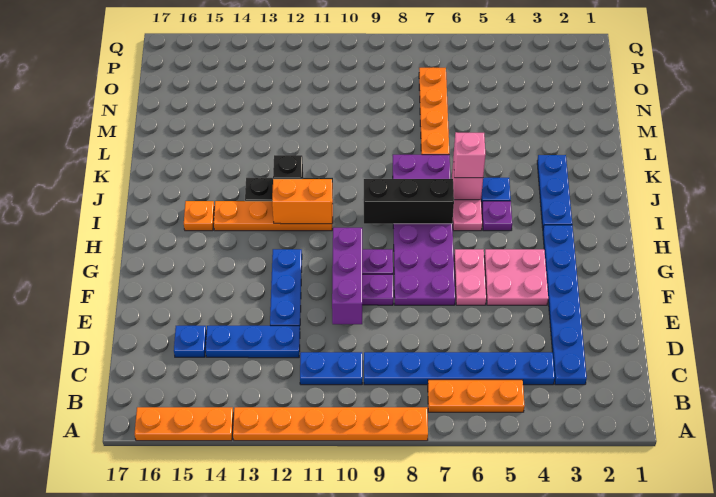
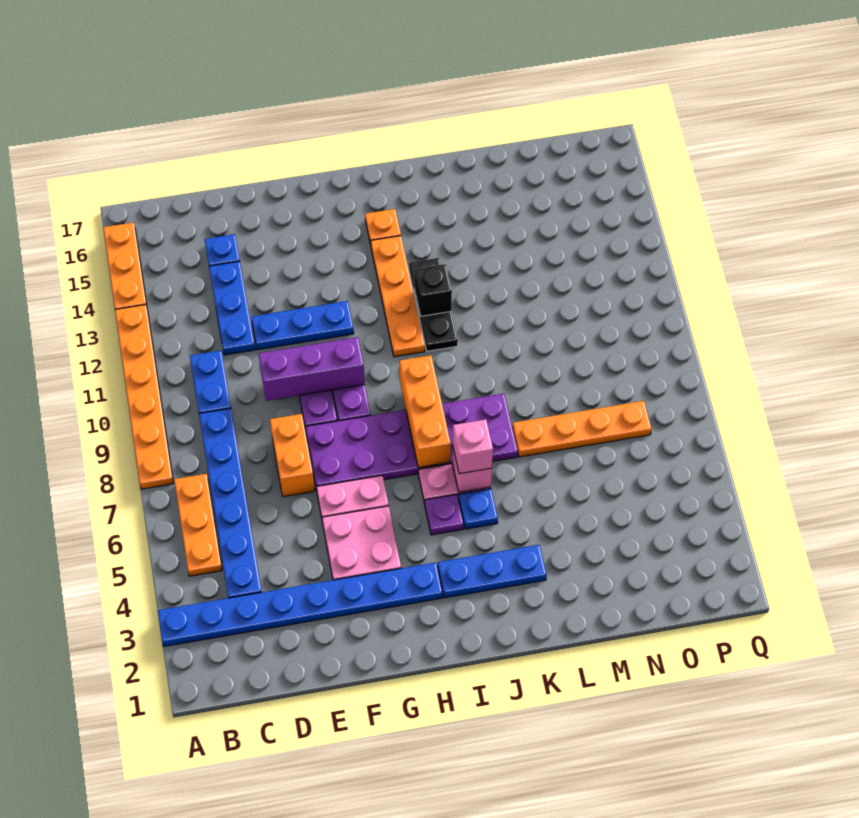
blue plate C3:H3 level 1 -> blue plate A3:H3 level 1
black brick I7:I9 level 2 -> orange brick I7:I9 level 2
orange brick I11:I12 level 2 -> orange brick E7:E8 level 1

